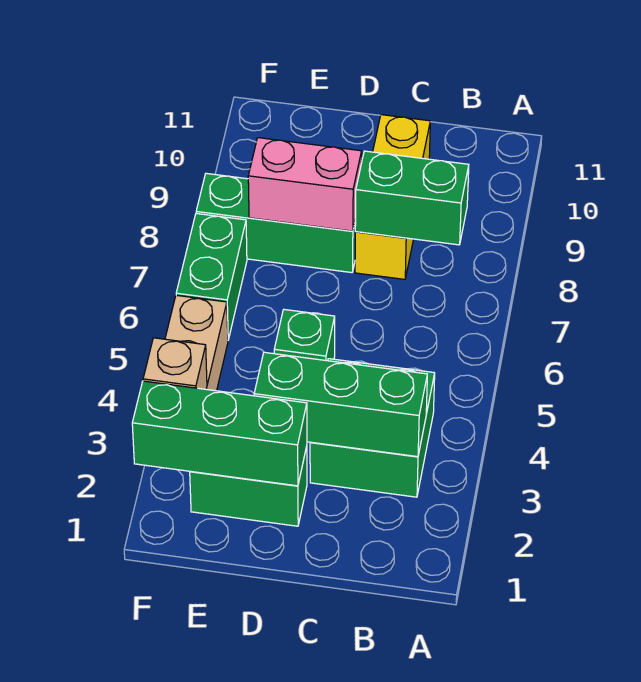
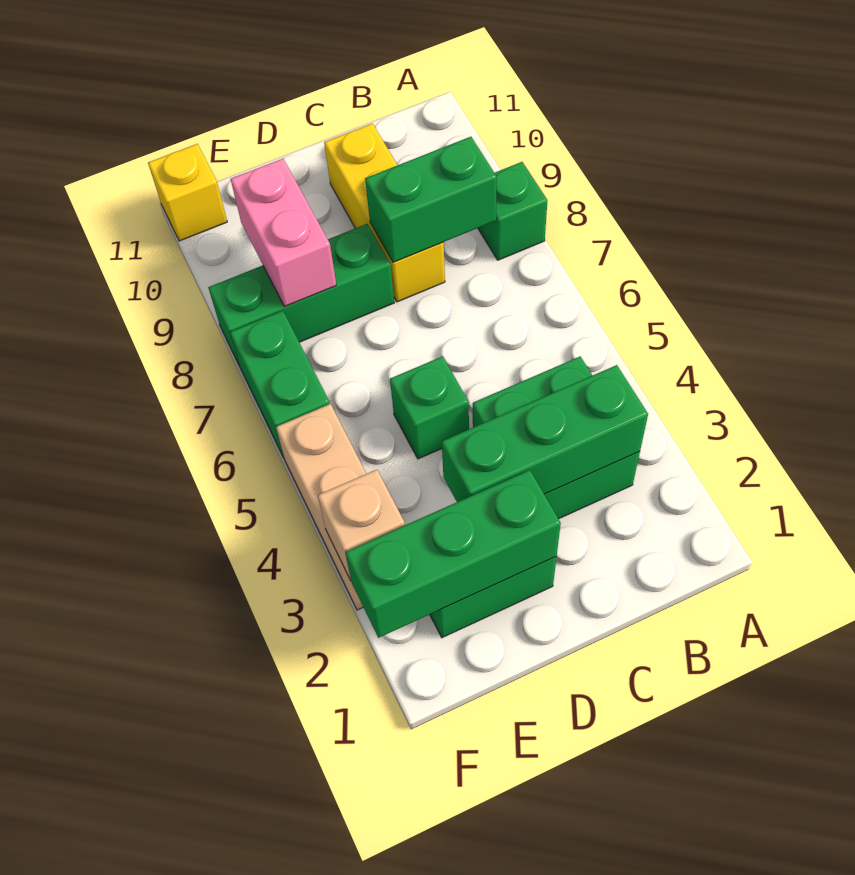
none -> green brick A8 level 1
pink brick D8:E8 level 2 -> pink brick E8:E9 level 2
none -> yellow brick F11 level 1

